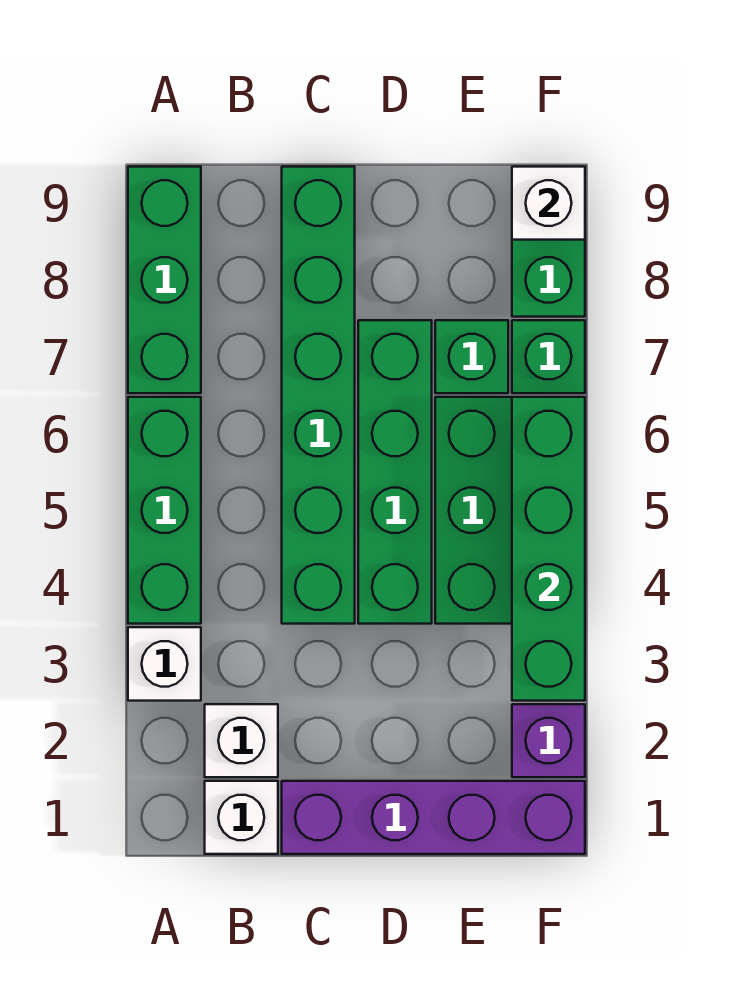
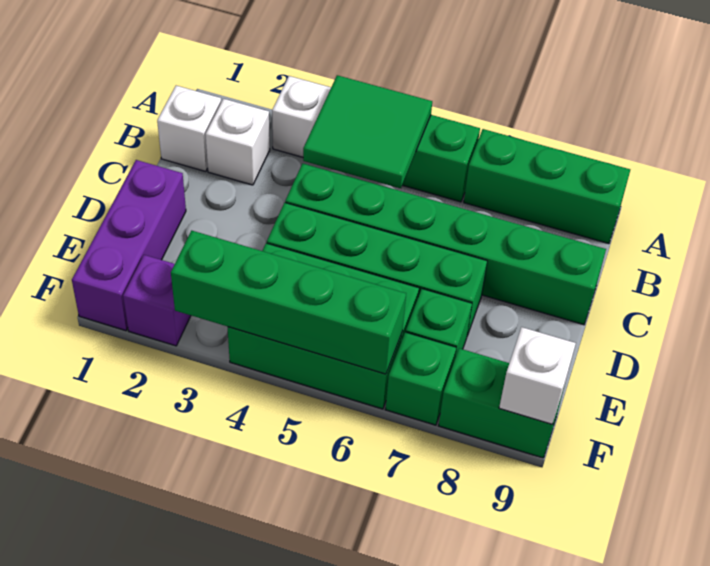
none -> green tile A4:B5 level 2
purple brick C1:F1 level 1 -> purple brick D1:F1 level 1

